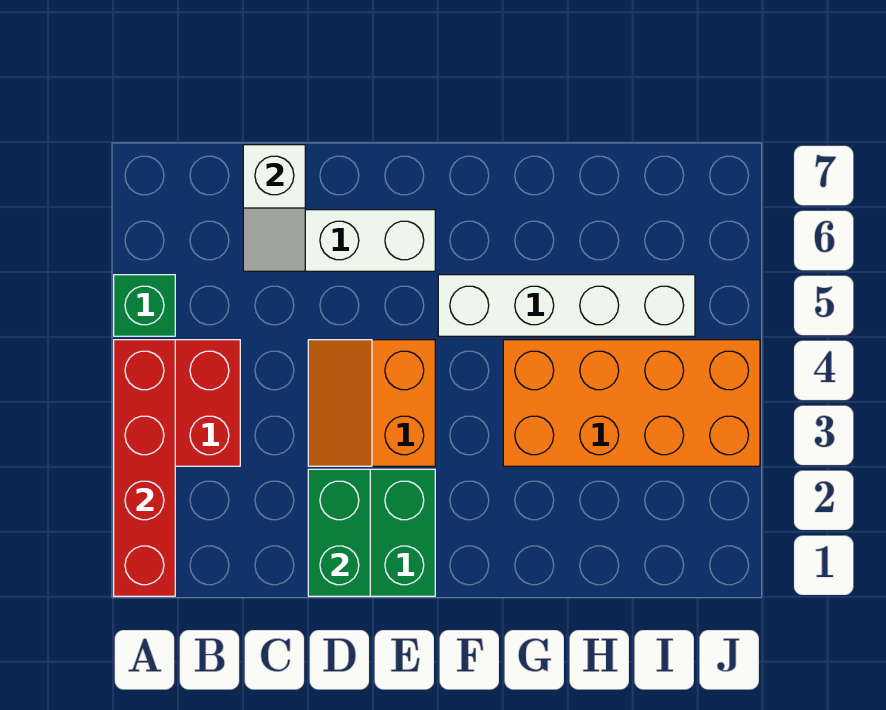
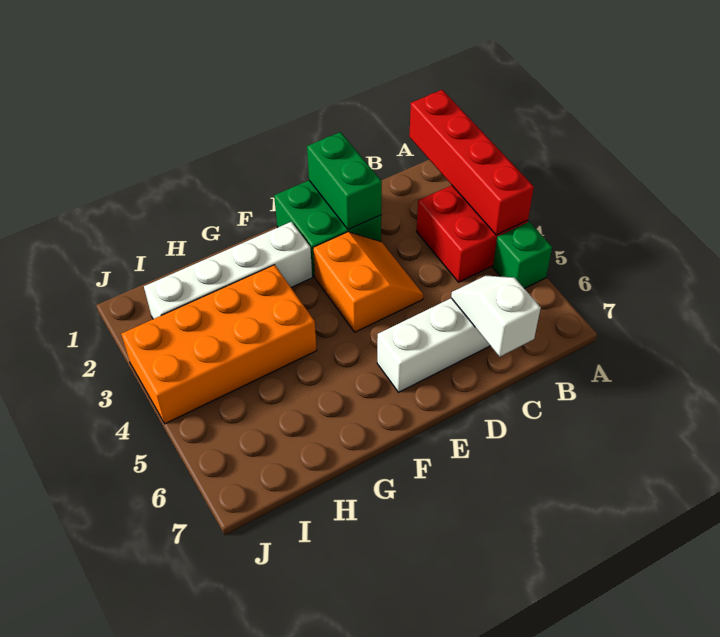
white brick F5:I5 level 1 -> white brick F2:I2 level 1

